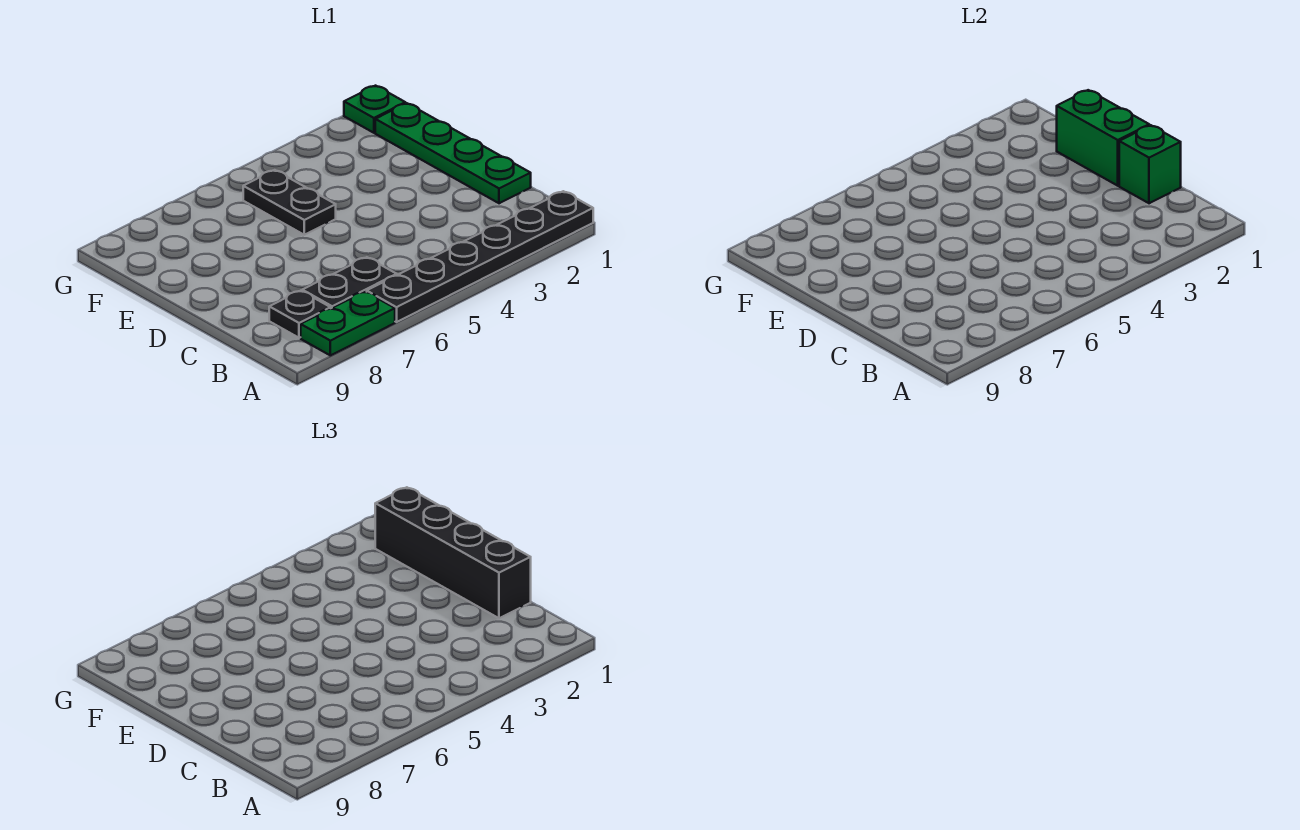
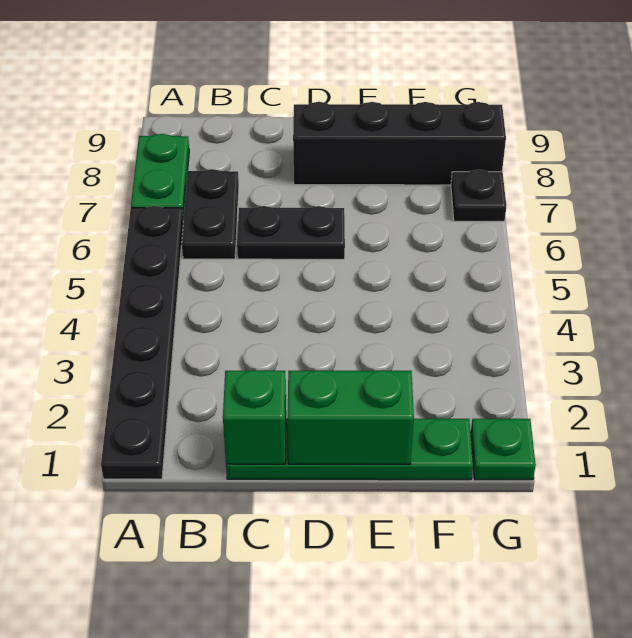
black plate B8 level 1 -> black plate G7 level 1
black brick C1:F1 level 3 -> black brick D8:G8 level 1
black plate E5:F5 level 1 -> black plate C6:D6 level 1

